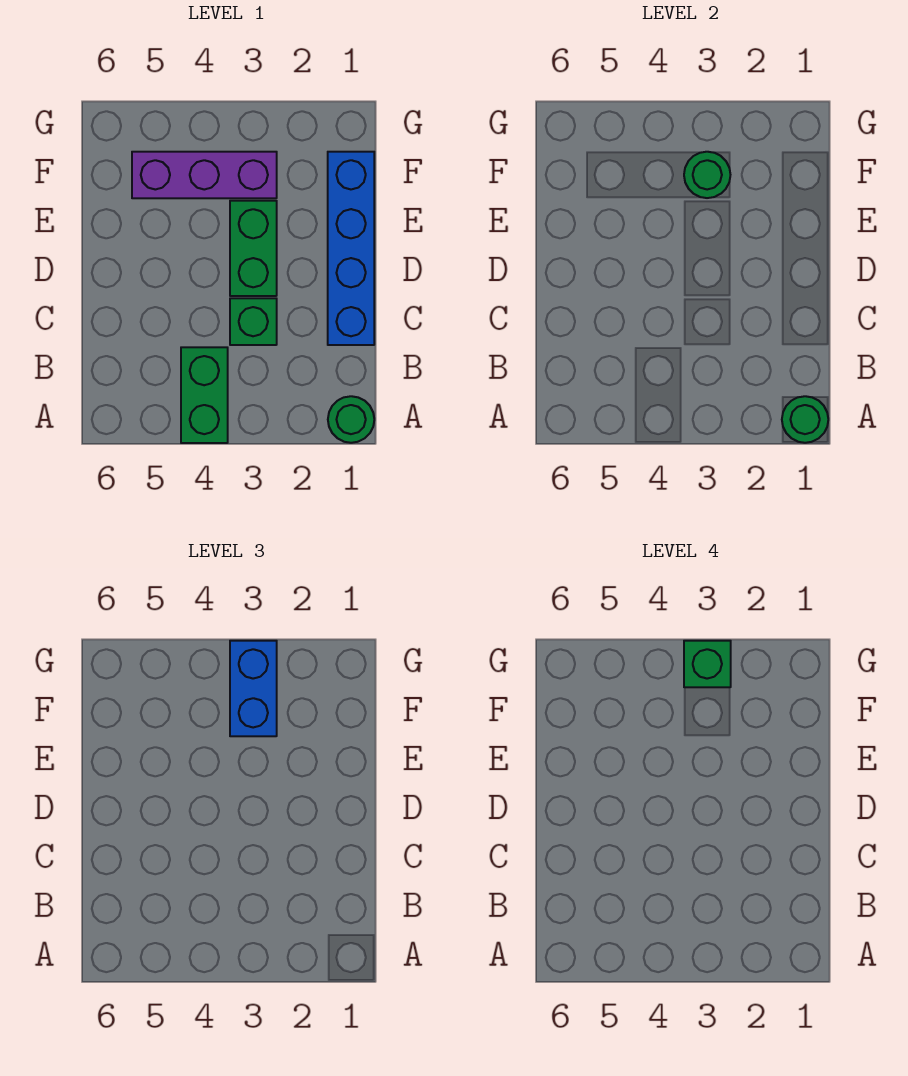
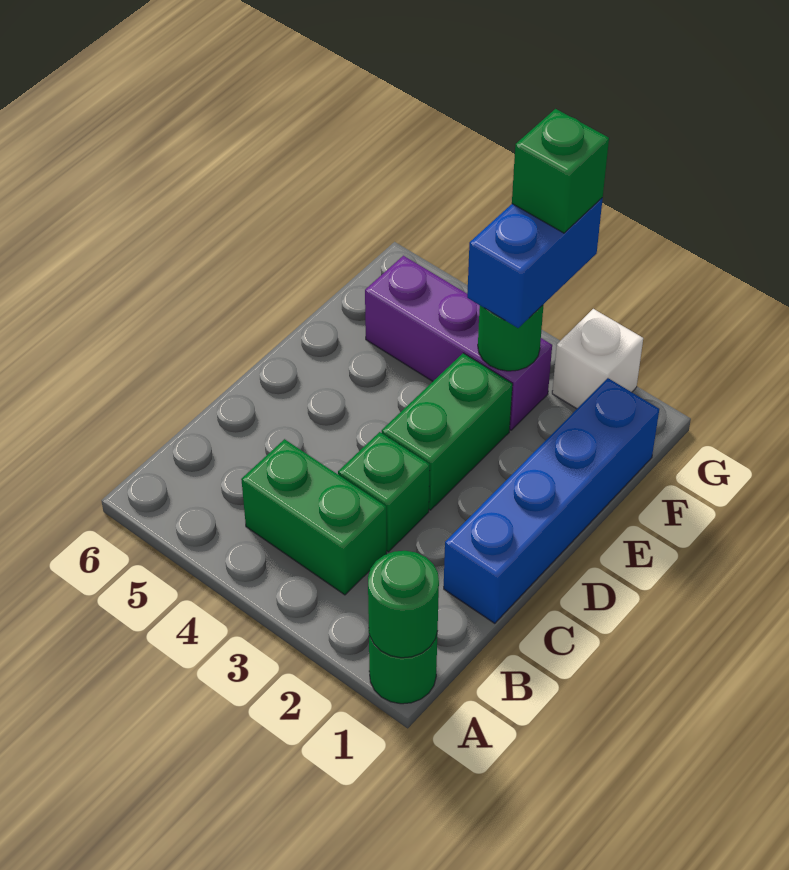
green brick A4:B4 level 1 -> green brick B3:B4 level 1
none -> white brick G2 level 1

